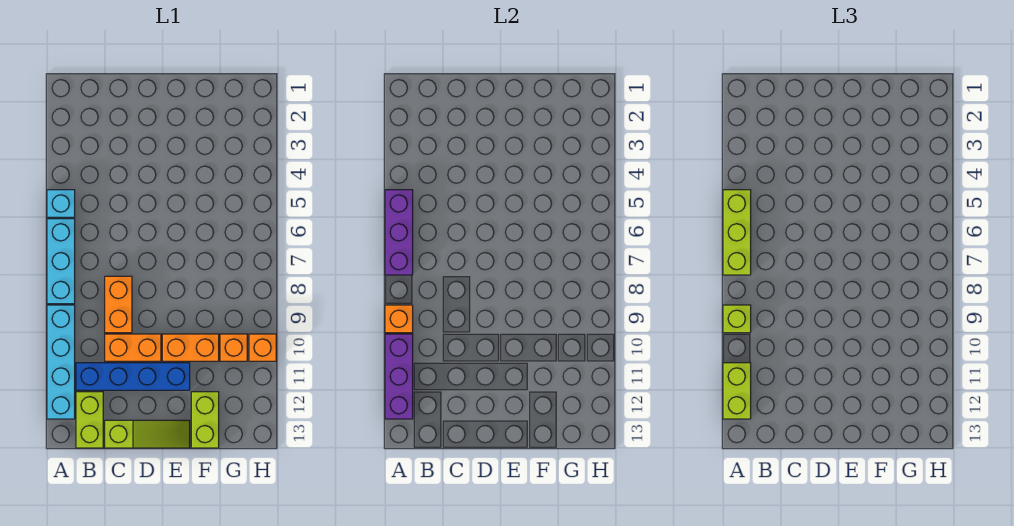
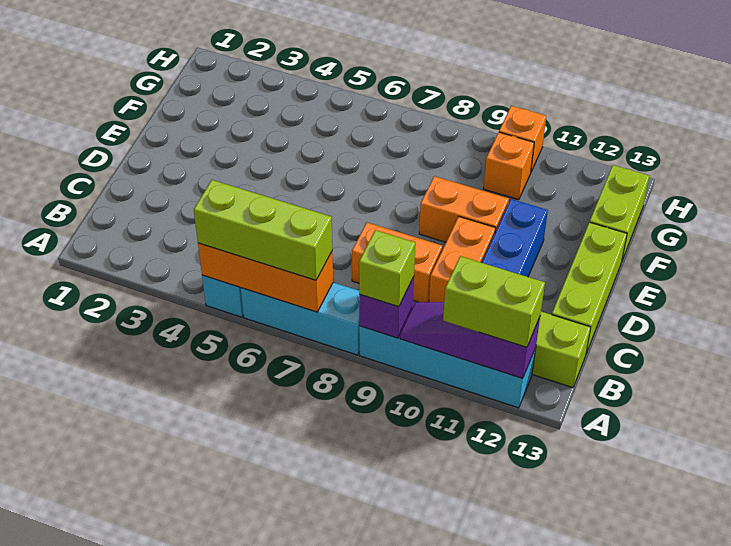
purple brick A5:A7 level 2 -> orange brick A5:A7 level 2
orange brick A9 level 2 -> purple brick A9 level 2
purple brick A10:A12 level 2 -> purple slope A10:A12 level 2 top 12
lime slope C13:E13 level 1 top C -> lime brick C13:E13 level 1
orange brick E10:F10 level 1 -> orange brick E9:E10 level 1
lime brick F12:F13 level 1 -> lime brick F13:G13 level 1

